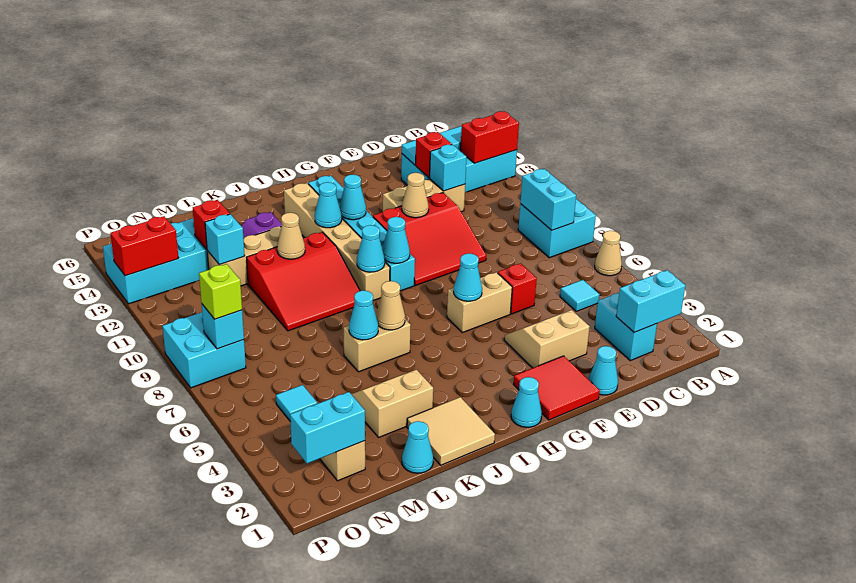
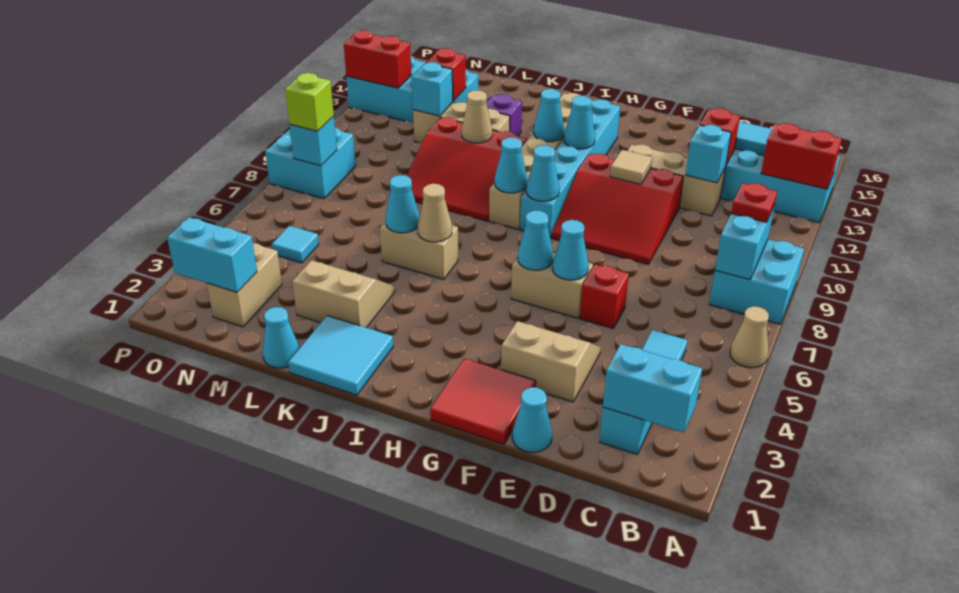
none -> red plate B9 level 3
tan cone F11 level 2 -> tan tile F11 level 2
cyan cone H1 level 1 -> cyan cone F6 level 2
tan tile J1:K2 level 1 -> cyan tile J1:K2 level 1

